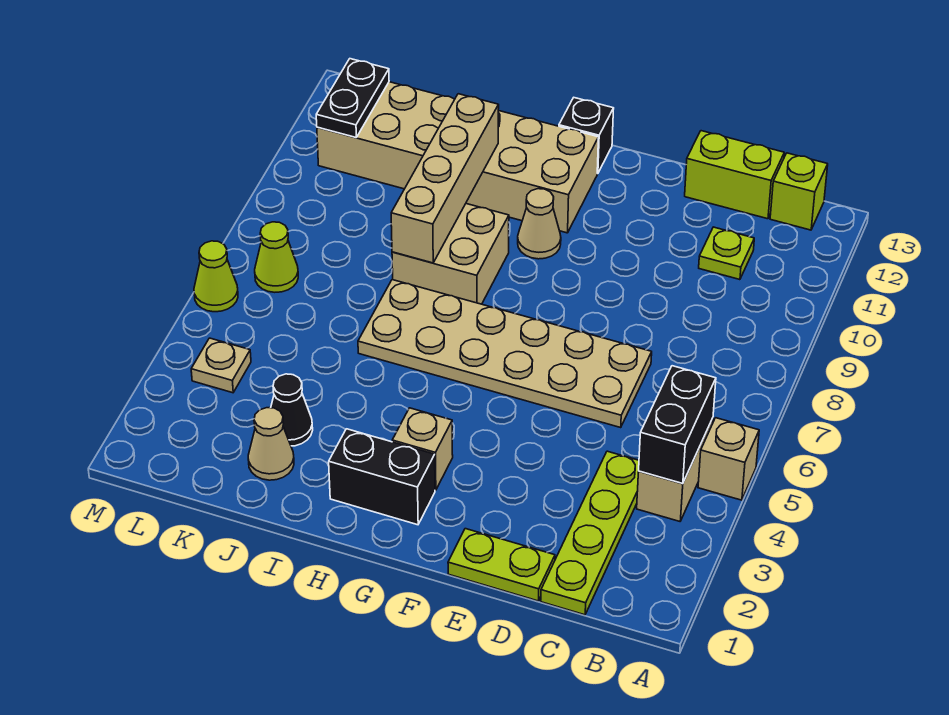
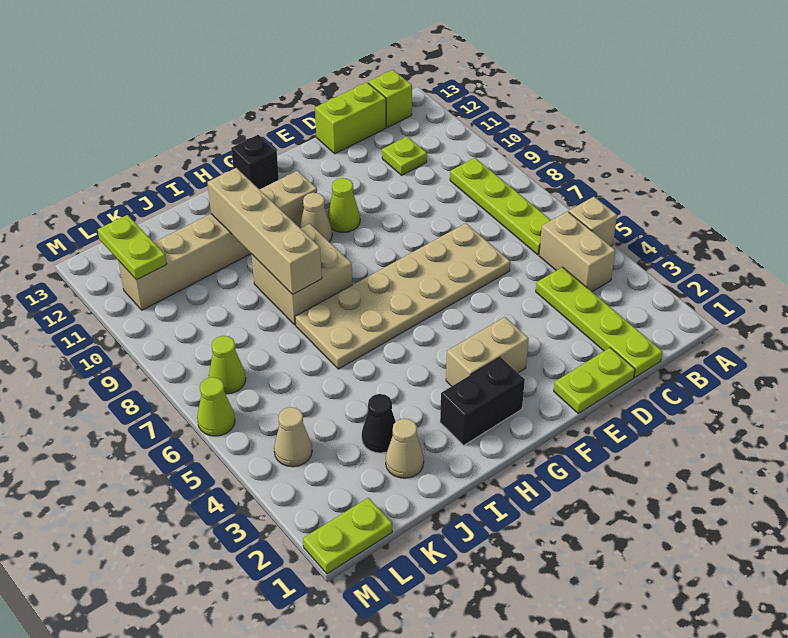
black brick B4:B5 level 2 -> none
none -> lime plate B6:B9 level 1
none -> lime cone F10 level 1
tan brick G3 level 1 -> tan brick F3:G3 level 1
tan brick G11:L12 level 1 -> tan brick G11:L11 level 1
none -> lime plate L1:M1 level 1
tan plate L4 level 1 -> tan cone L4 level 1
black plate L11:L12 level 2 -> lime plate L11:L12 level 2

